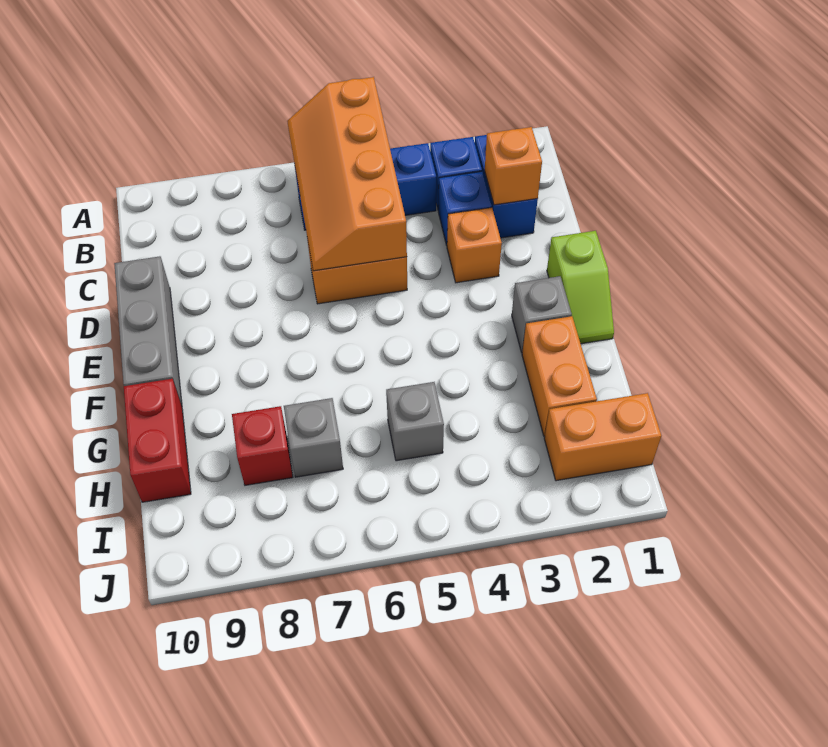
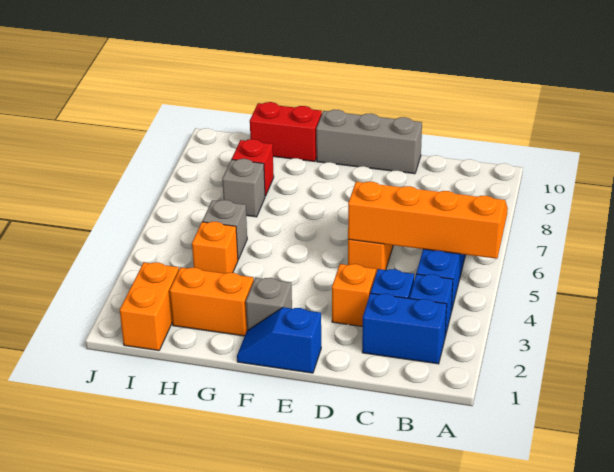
orange brick C2 level 2 -> orange brick H4 level 1
lime slope E1:F1 level 1 top E -> blue slope E1:F1 level 1 top E

